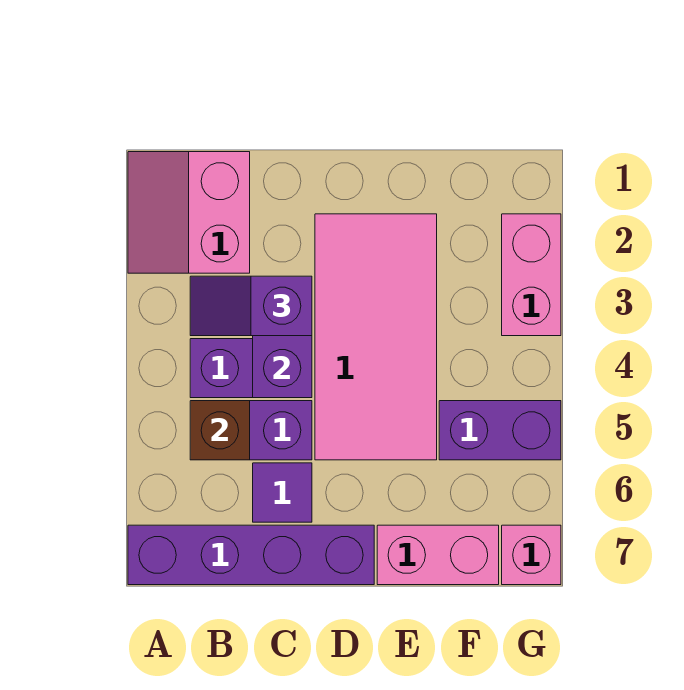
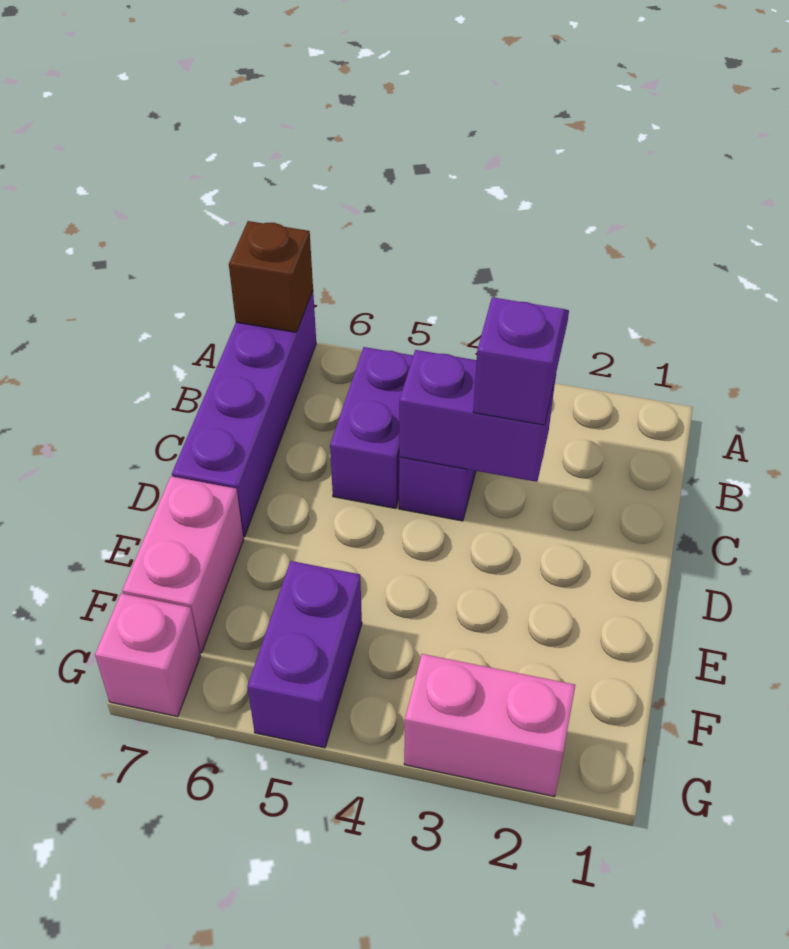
pink slope A1:B2 level 1 top B -> none
brown brick B5 level 2 -> brown brick A7 level 2
purple tile C6 level 1 -> none
pink tile D2:E5 level 1 -> none

